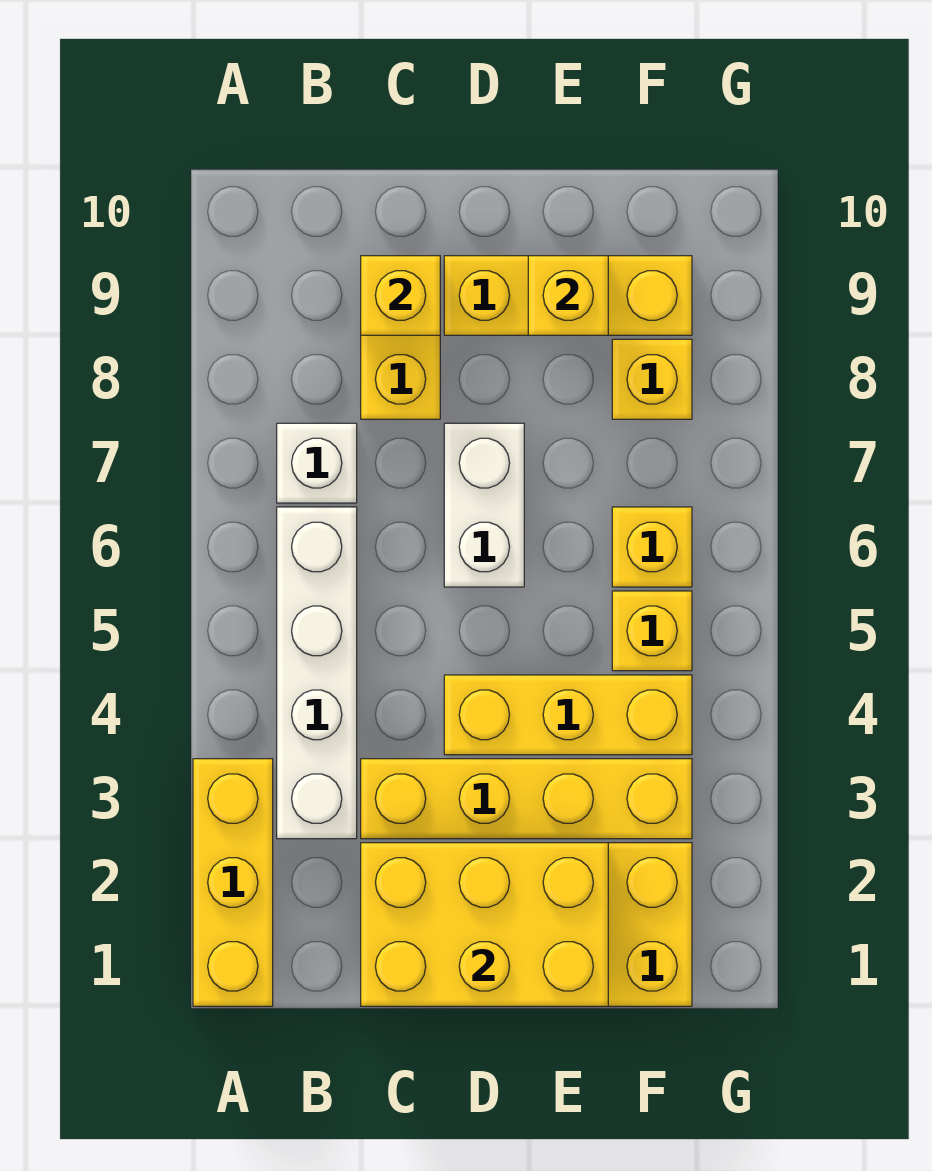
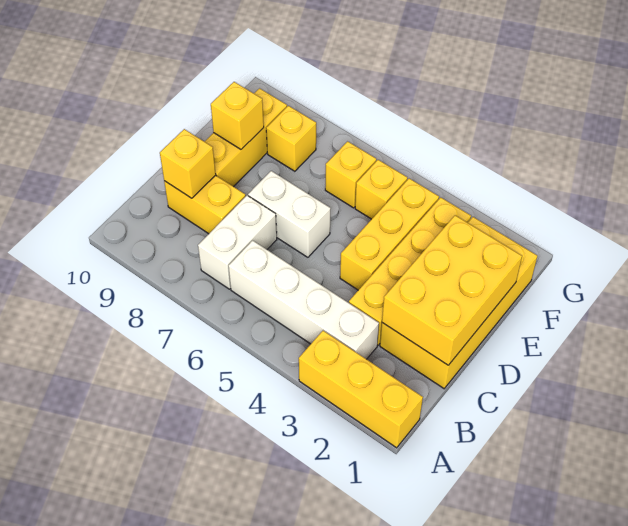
white brick B7 level 1 -> white brick B7:C7 level 1

